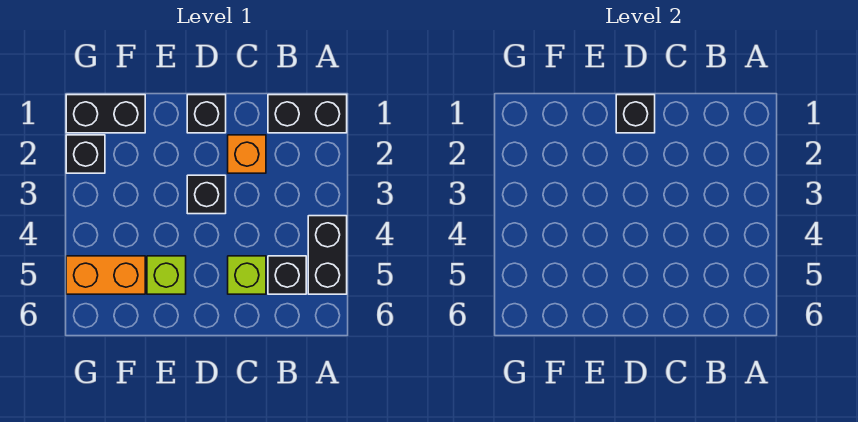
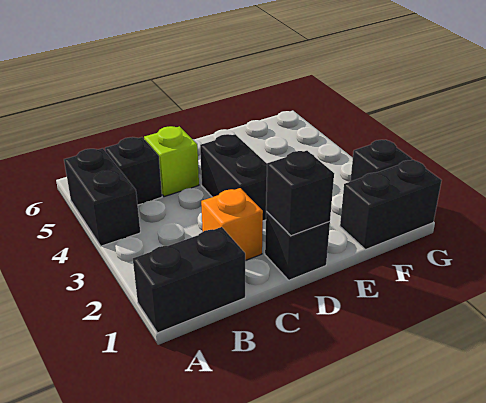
black brick D3 level 1 -> black brick D3:D4 level 1
lime brick E5 level 1 -> none
orange brick F5:G5 level 1 -> none

